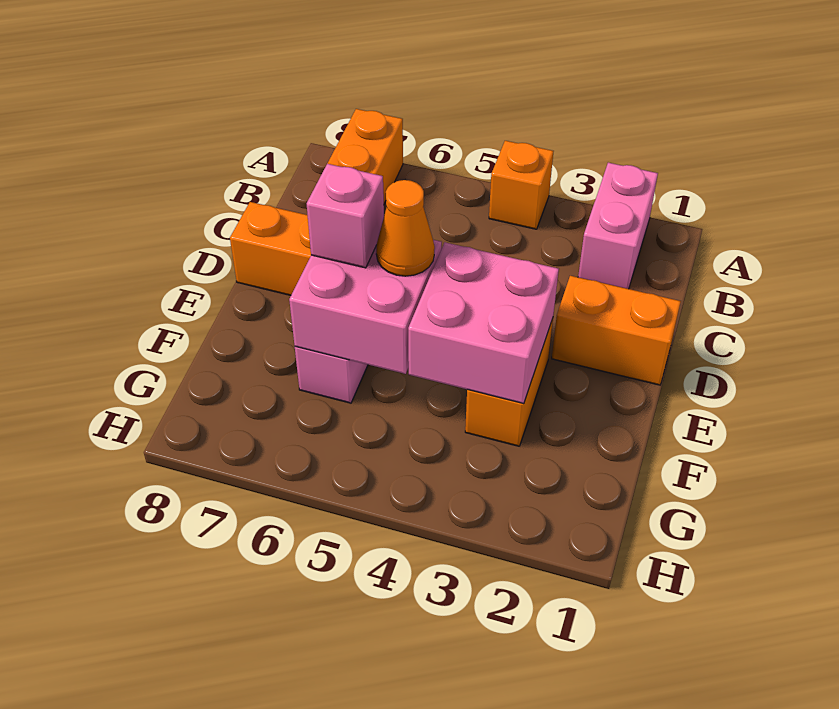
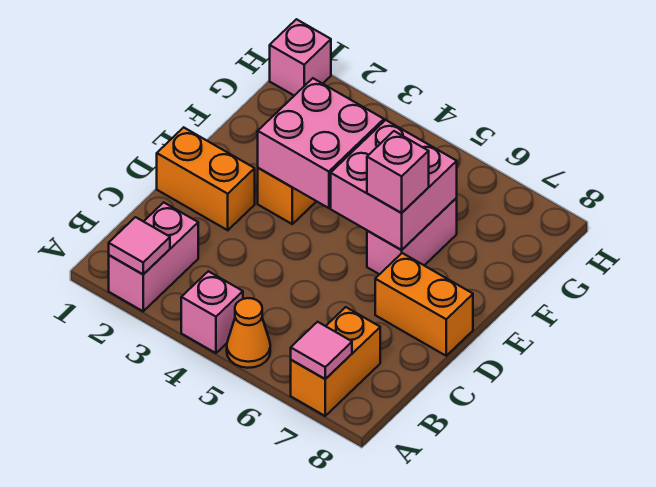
none -> pink tile A2 level 2
orange brick A4 level 1 -> pink brick A4 level 1
none -> pink tile A7 level 2
orange cone E5 level 3 -> orange cone A5 level 1
none -> pink brick H1 level 1

